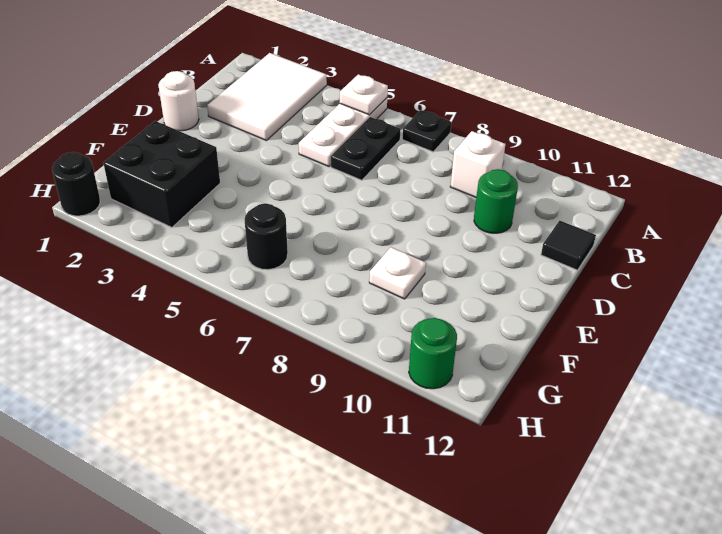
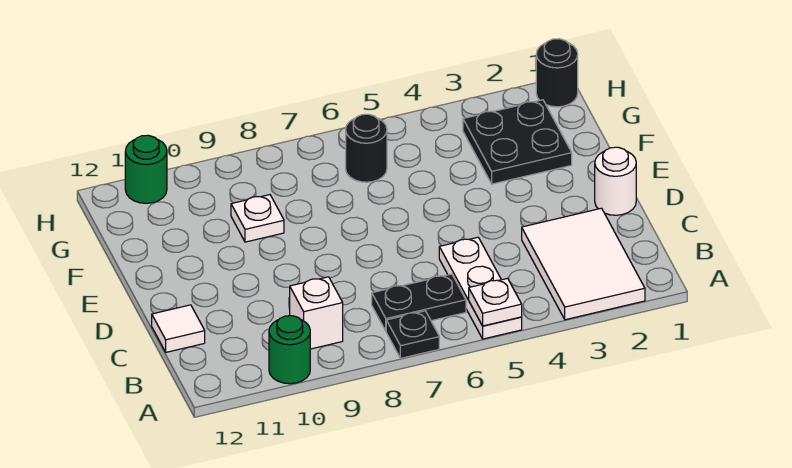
black plate B6:C6 level 1 -> black plate B6:B7 level 1
green round brick C10 level 1 -> green round brick A10 level 1
black tile C12 level 1 -> white tile C12 level 1
black brick F2:G3 level 1 -> black plate F2:G3 level 1

